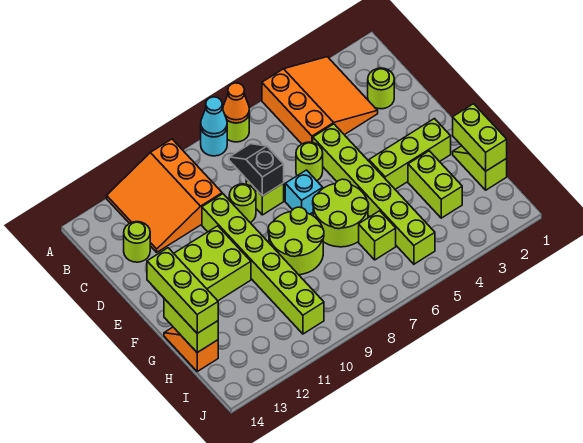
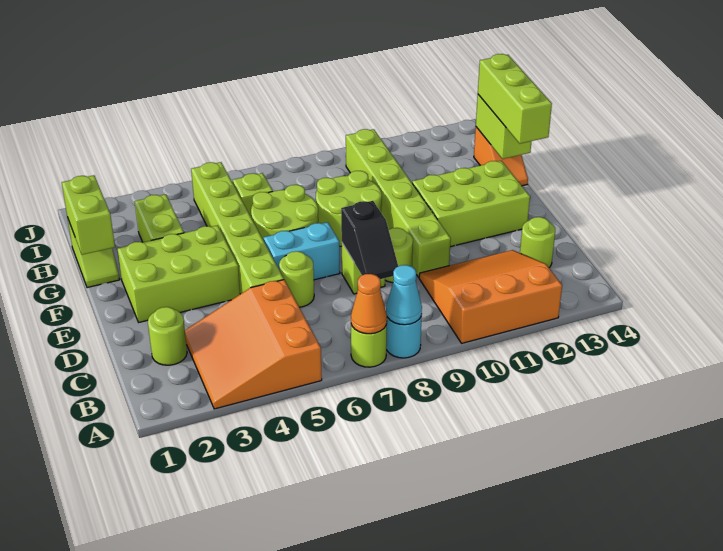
orange slope A10:C12 level 1 top 10 -> orange slope A10:C12 level 1 top A
cyan brick E7 level 1 -> cyan brick E6:E7 level 1
lime brick F2:F4 level 1 -> lime brick E2:F4 level 1

